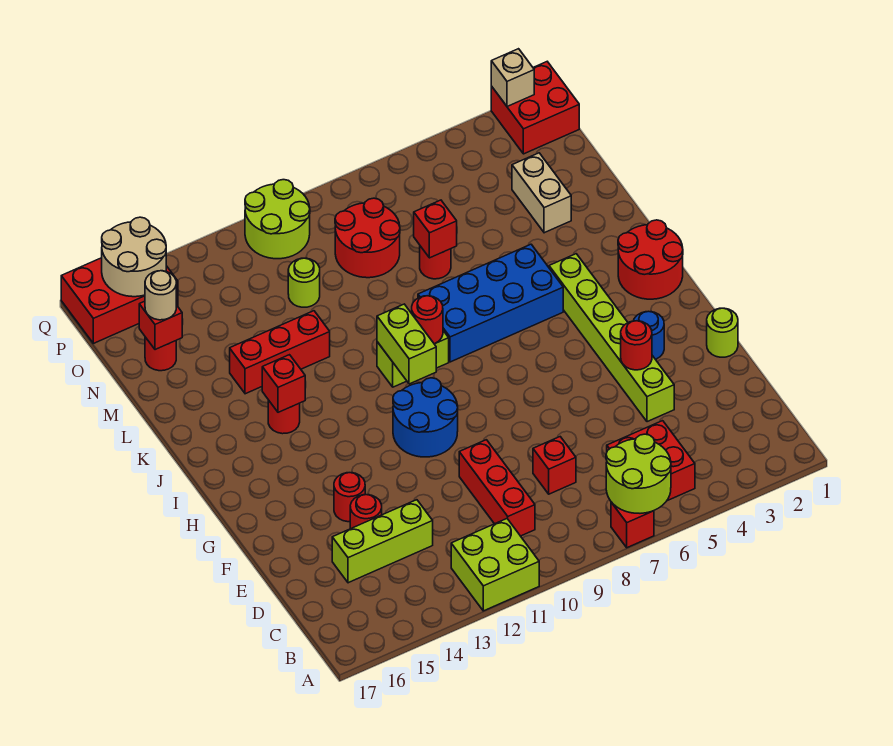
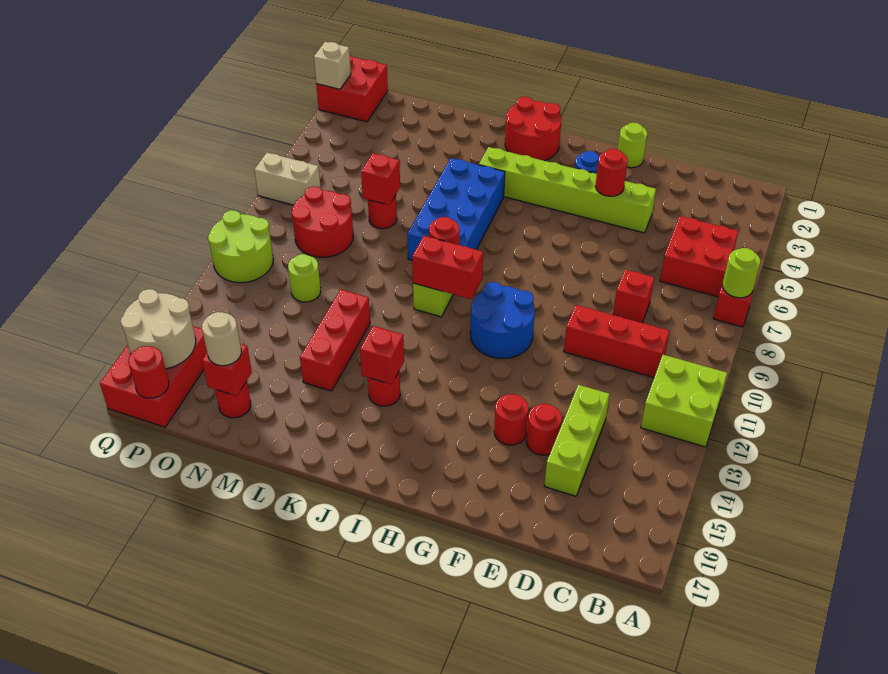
lime round brick A6:B7 level 2 -> lime round brick A7 level 2
lime brick I10:J10 level 2 -> red brick I10:J10 level 2
tan brick M3:N3 level 1 -> tan brick P7:Q7 level 1
none -> red round brick P17 level 2

